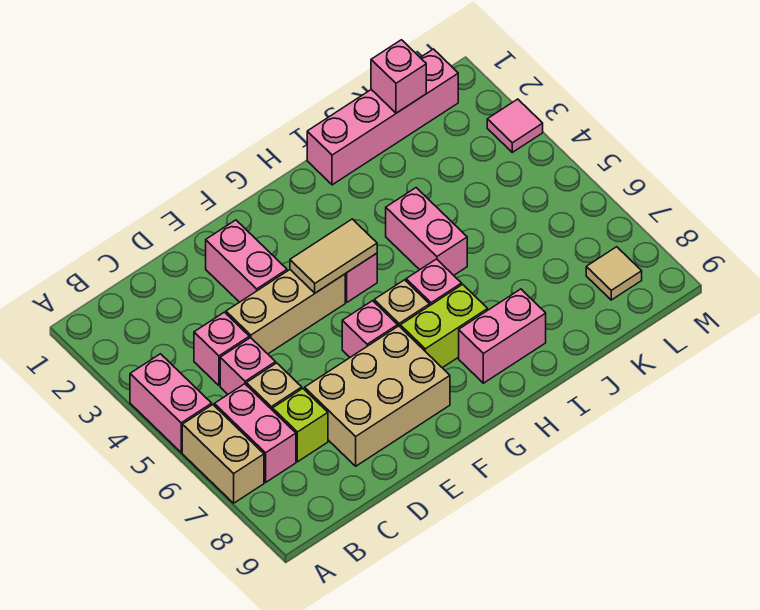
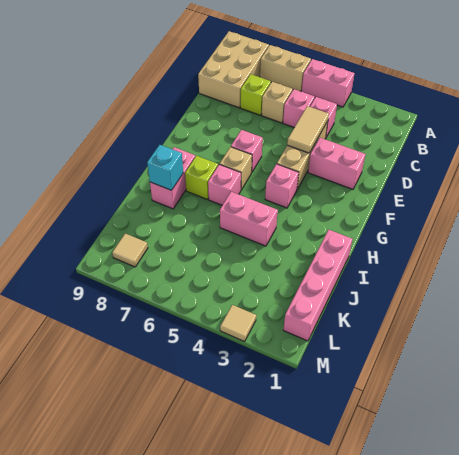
pink brick B6:B7 level 1 -> none
tan brick D7:F8 level 1 -> tan brick A8:C9 level 1
tan tile F4:G4 level 2 -> tan tile D4:E4 level 2
lime brick G7:H7 level 1 -> lime brick H7 level 1
none -> cyan brick I8 level 2
pink brick K1 level 2 -> none
pink tile M3 level 1 -> tan tile M3 level 1

